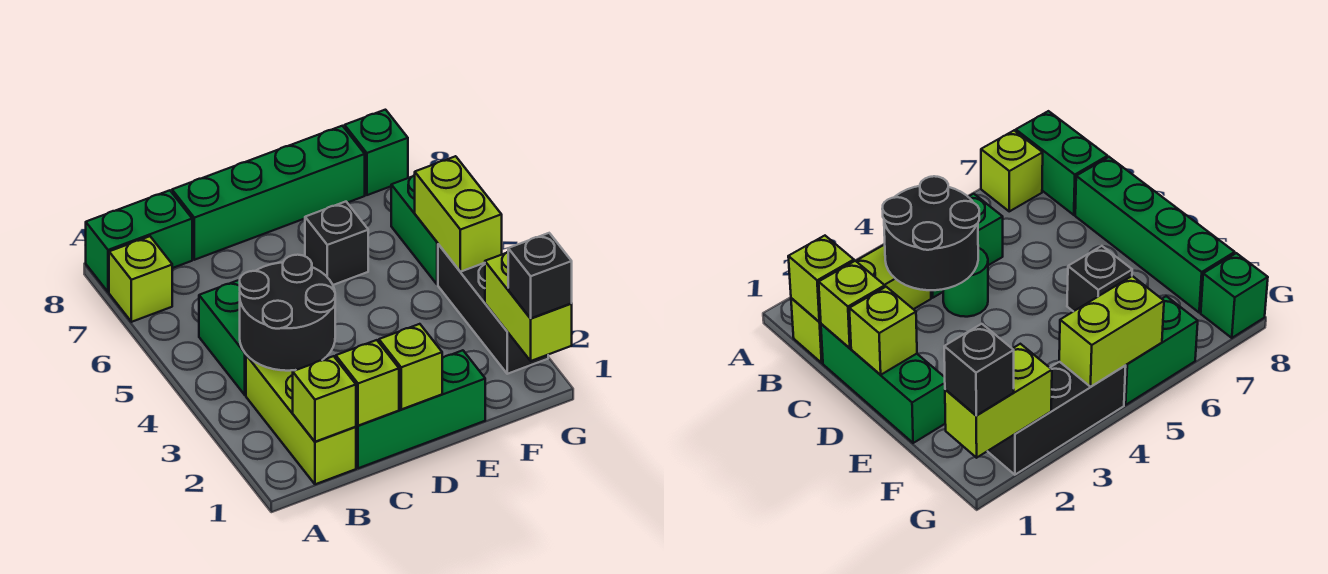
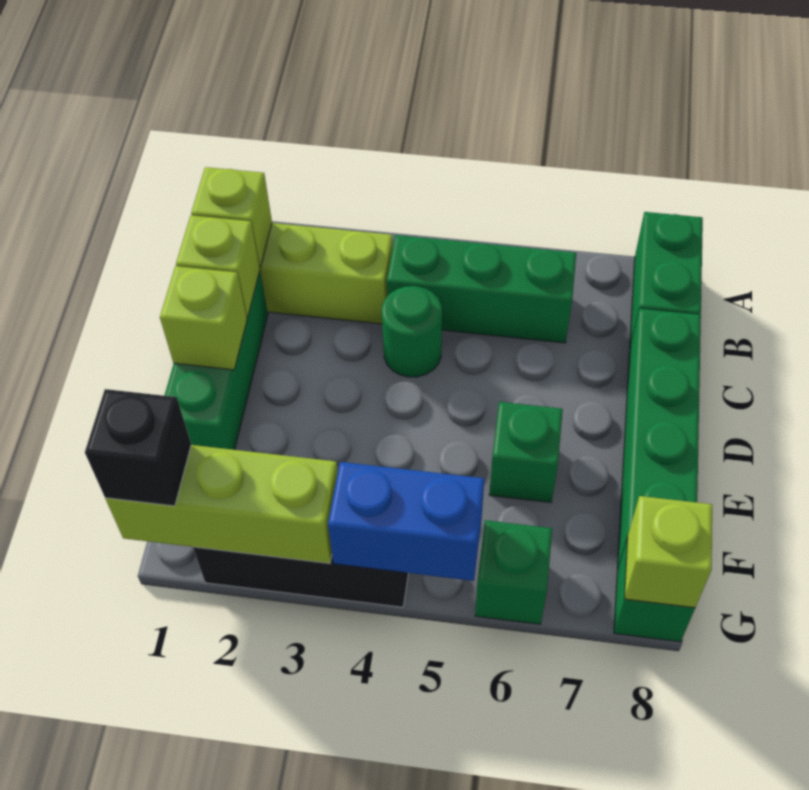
lime brick A7 level 1 -> lime brick G8 level 2
black round brick B3:C4 level 2 -> none
green brick B4:B5 level 1 -> green brick B4:B6 level 1
black brick E6 level 1 -> green brick E6 level 1
lime brick G1:G2 level 2 -> lime brick G1:G3 level 2
lime brick G4:G5 level 2 -> blue brick G4:G5 level 2
green brick G5:G6 level 1 -> green brick G6 level 1

